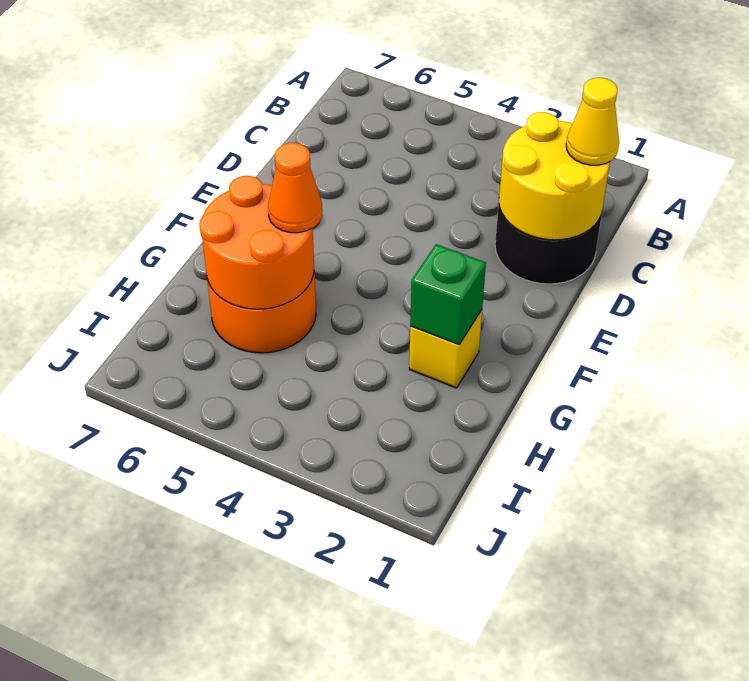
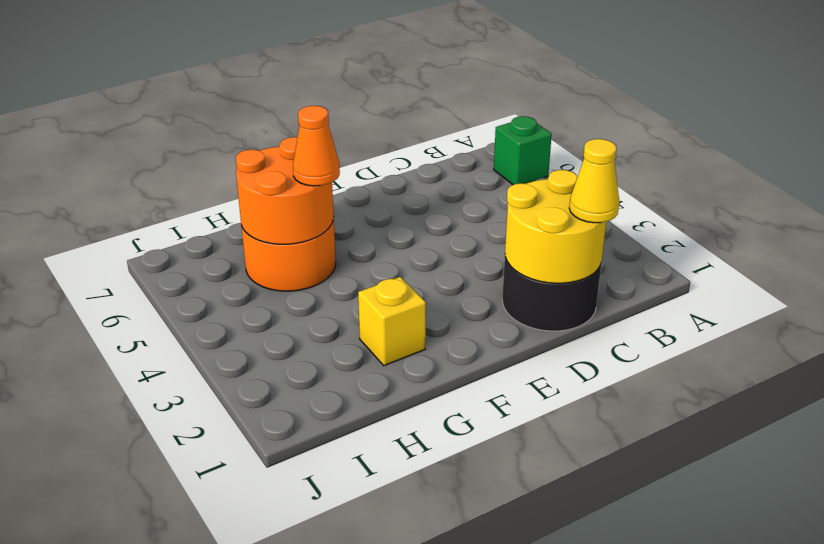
green brick G2 level 2 -> green brick A6 level 1

